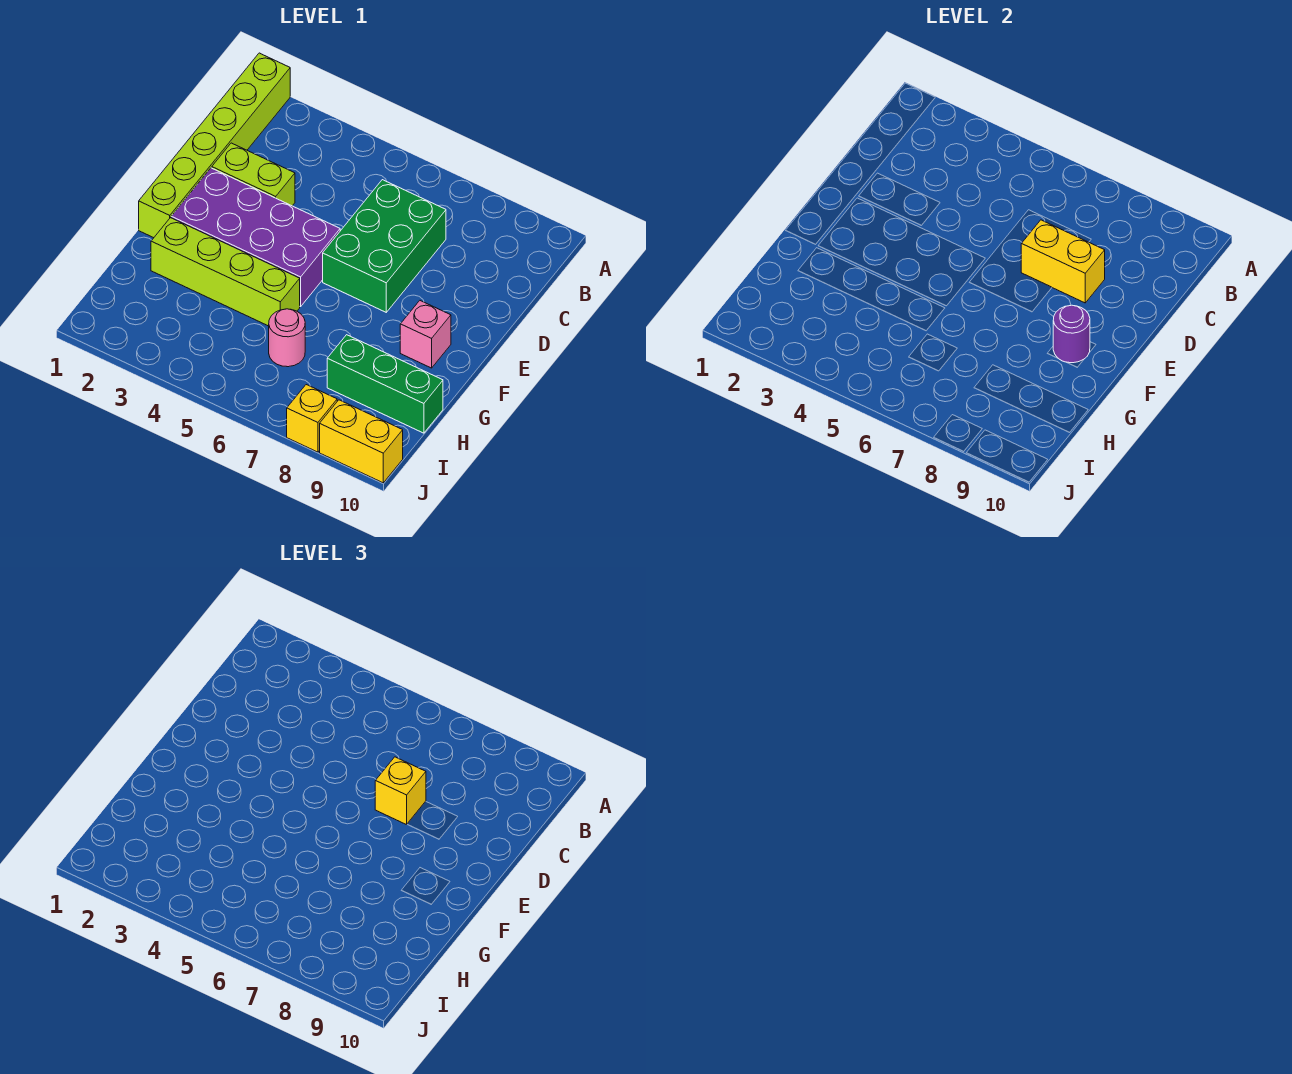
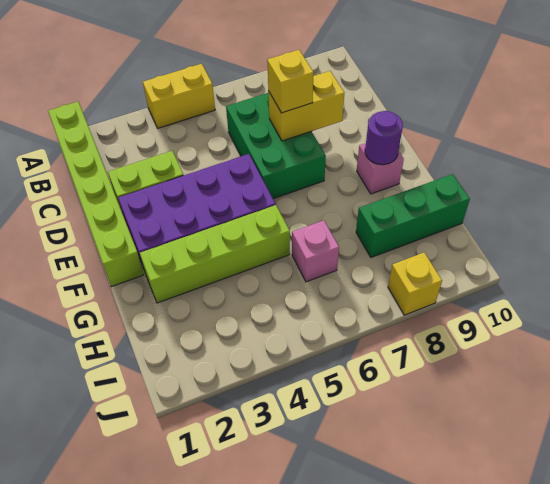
pink round brick H6 level 1 -> pink brick H6 level 1
yellow brick J9:J10 level 1 -> yellow brick A4:A5 level 1

